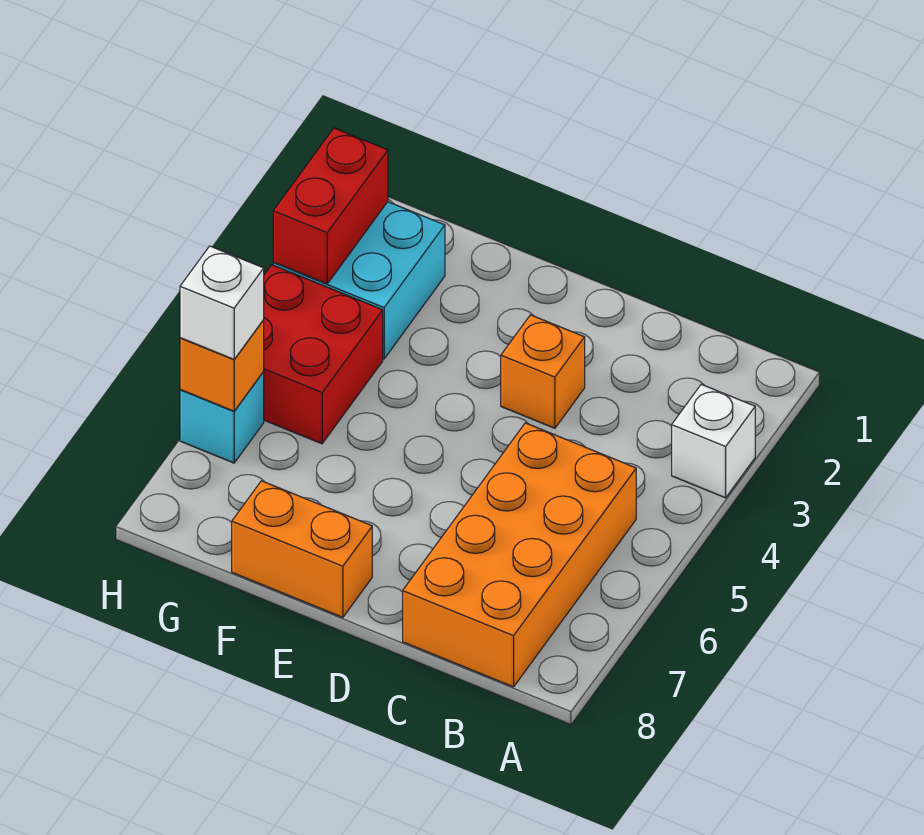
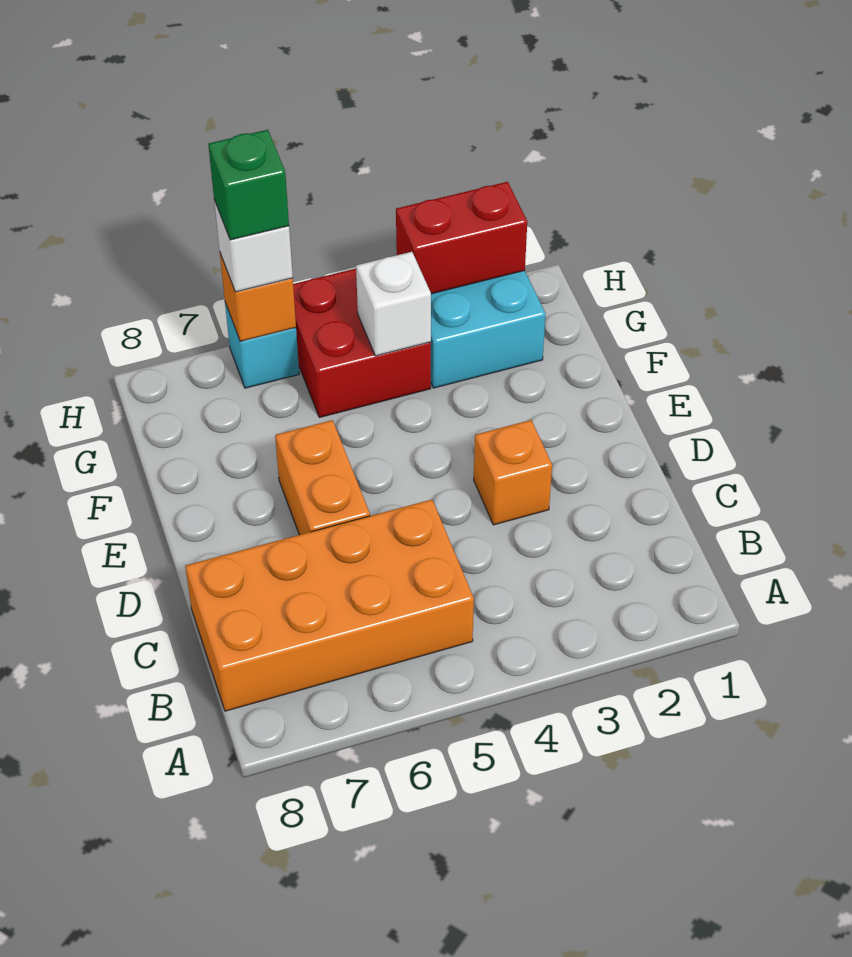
white brick A3 level 1 -> white brick G4 level 2
orange brick E8:F8 level 1 -> orange brick D6:E6 level 1
none -> green brick H6 level 4

